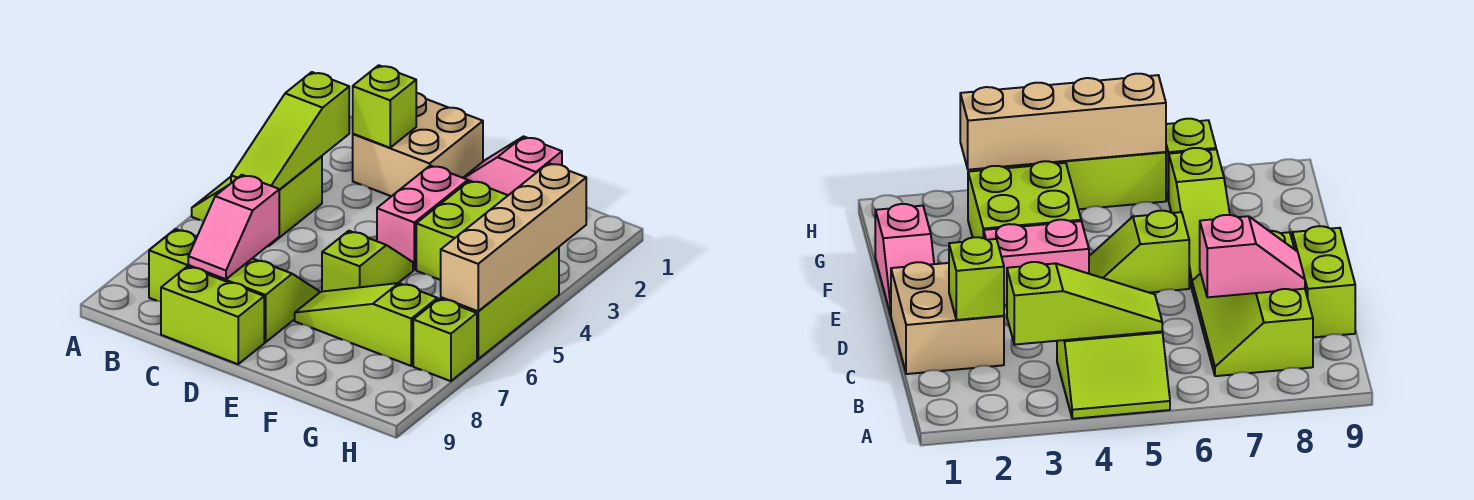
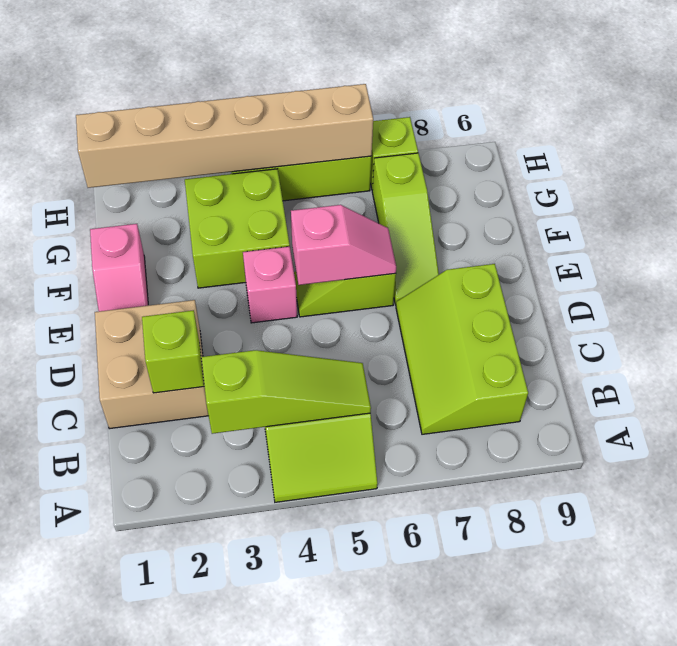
pink slope C7:C8 level 2 top 7 -> pink slope E5:E6 level 2 top 5
lime brick C9:D9 level 1 -> none
pink brick E3:E4 level 1 -> pink brick E4 level 1
tan brick H3:H6 level 2 -> tan brick H1:H6 level 2

